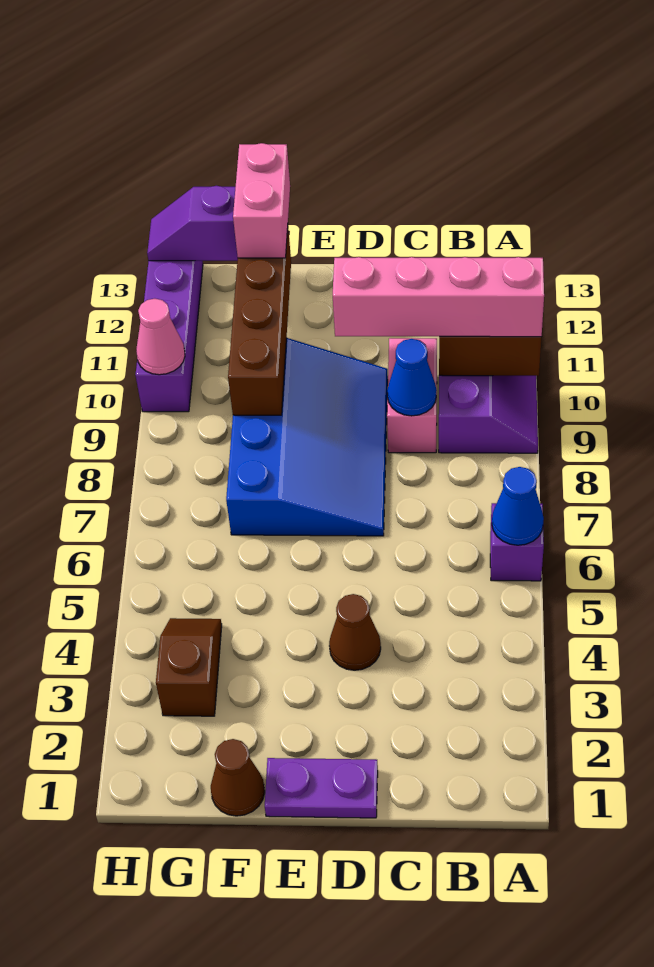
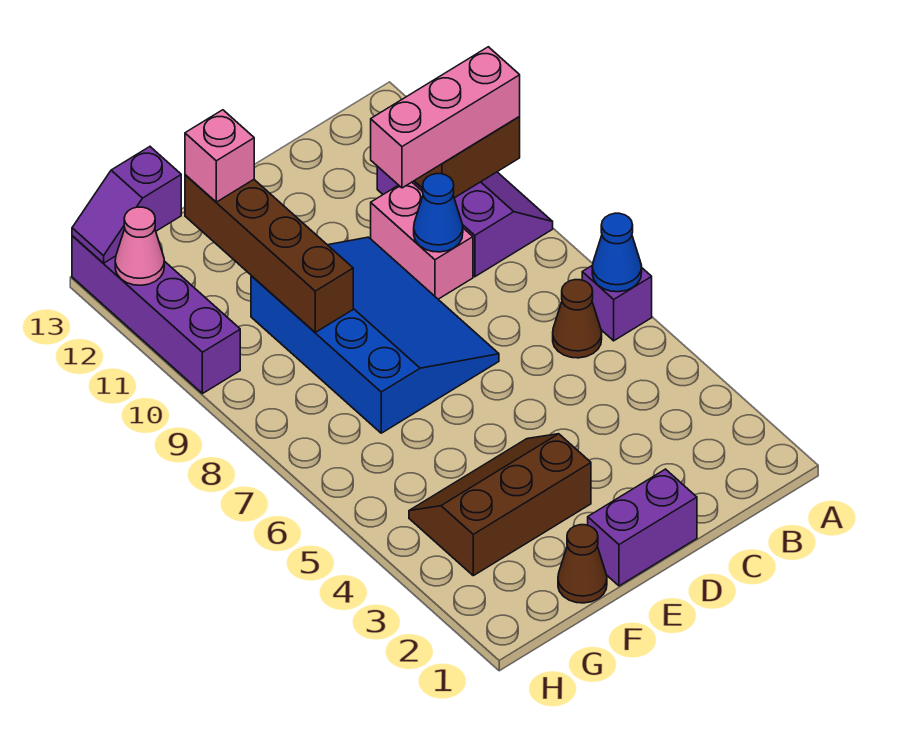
pink brick A10:D10 level 3 -> pink brick A10:C10 level 3
purple plate D1:E1 level 1 -> purple brick D1:E1 level 1
brown cone D4 level 1 -> brown cone B6 level 1
pink brick F12:F13 level 3 -> pink brick F12 level 3
brown slope G3:G4 level 1 top 3 -> brown slope E3:G4 level 1 top 3
pink cone H10 level 2 -> pink cone H12 level 2

